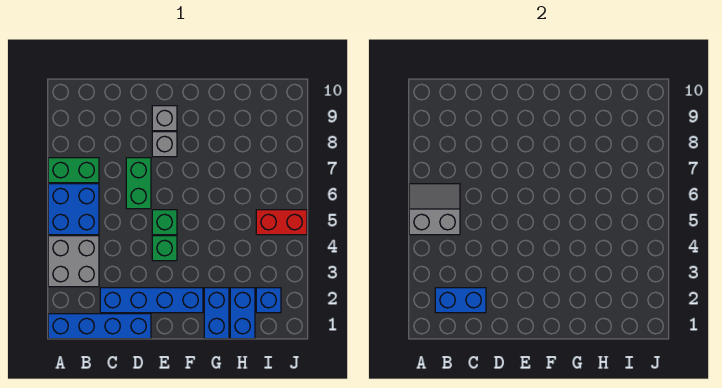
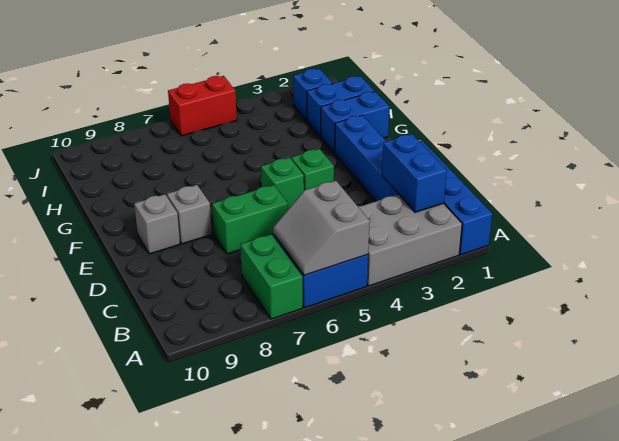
grey brick A3:B4 level 1 -> grey brick A2:B4 level 1
red brick I5:J5 level 1 -> red brick J5:J6 level 1

